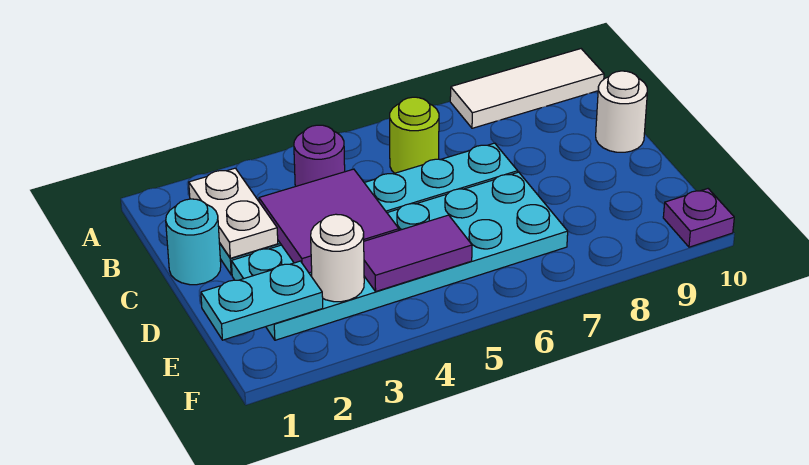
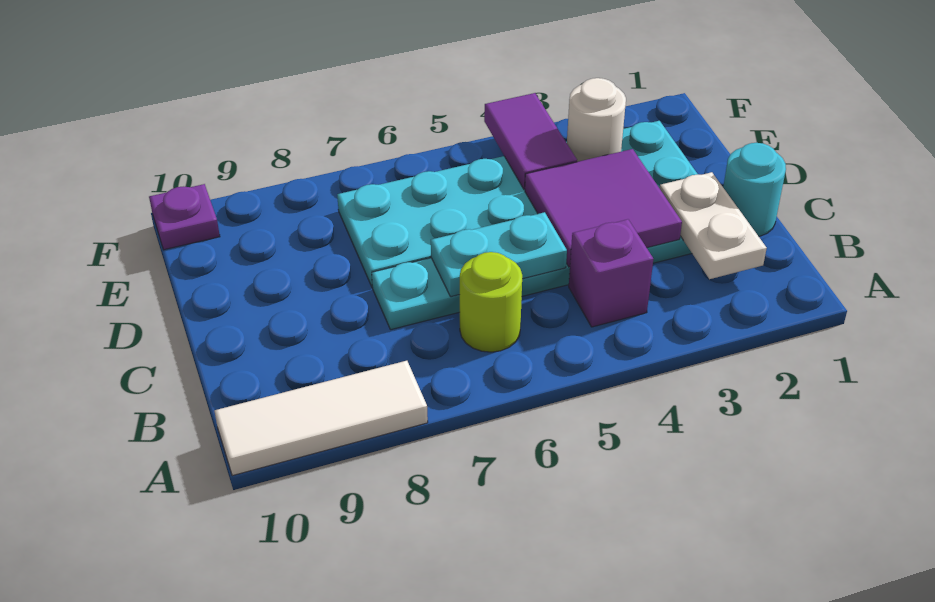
purple round brick B4 level 1 -> purple brick B4 level 1
white round brick C10 level 1 -> none
cyan plate E1:E2 level 2 -> cyan plate C5:C6 level 2
purple tile E4:E5 level 2 -> purple tile E4:F4 level 2

